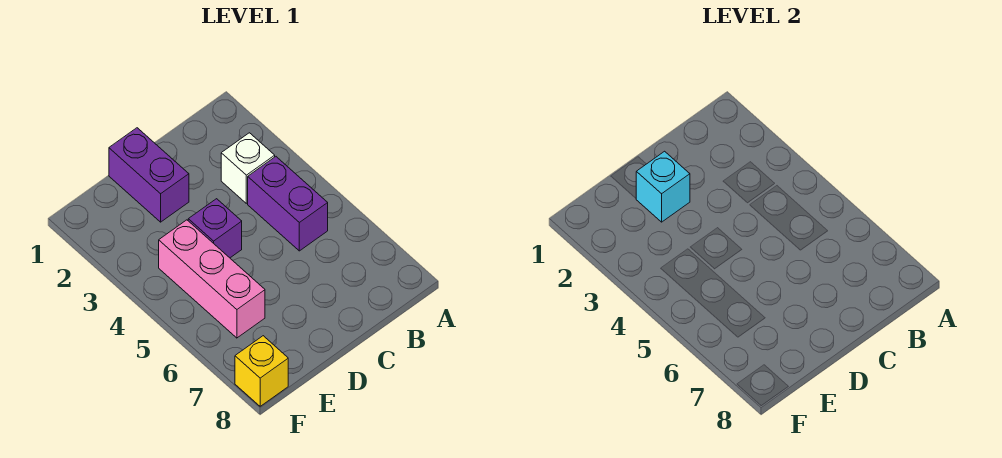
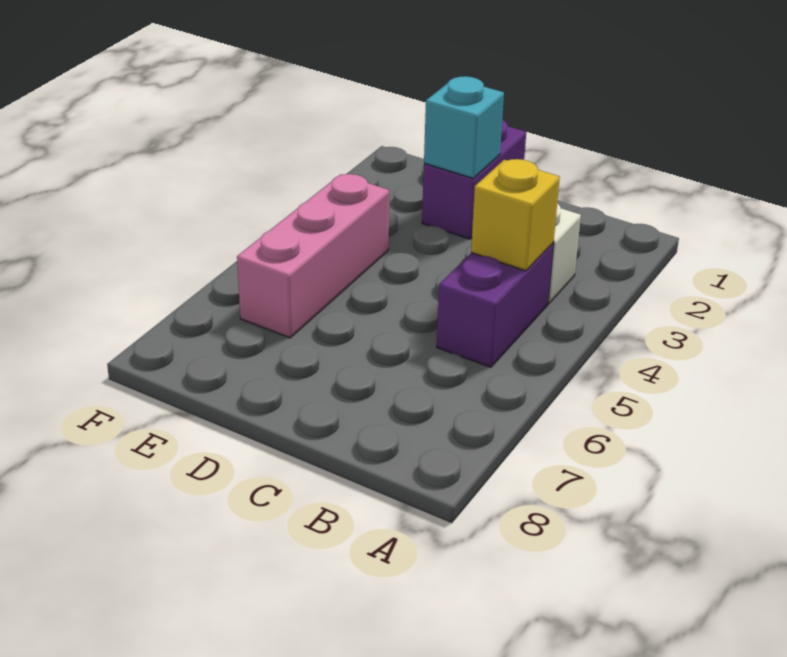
purple brick D4 level 1 -> none
yellow brick F8 level 1 -> yellow brick B4 level 2

